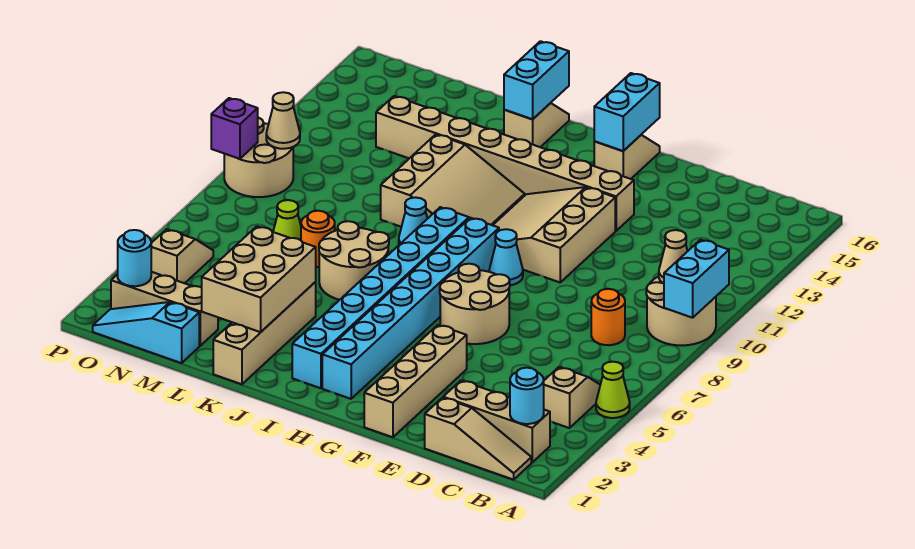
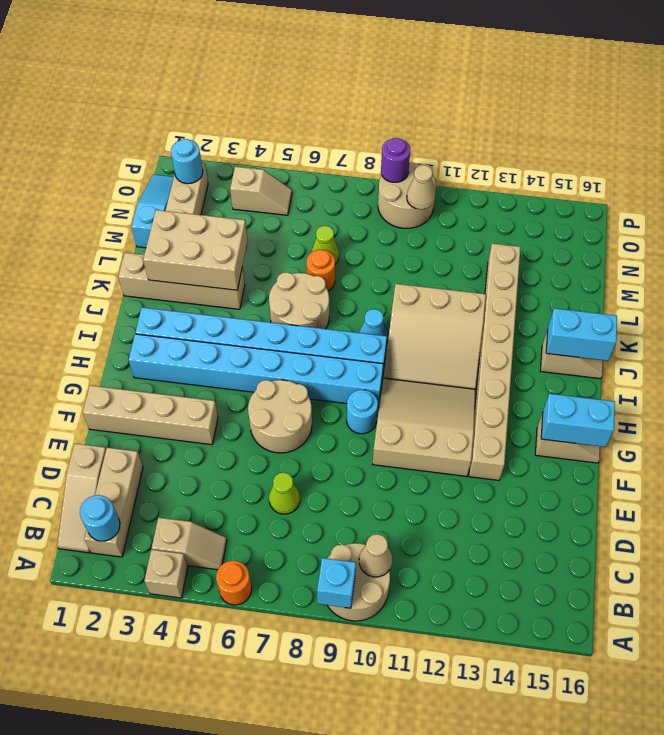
none -> tan brick A4 level 1
lime cone A5 level 1 -> lime cone D7 level 1
cyan brick A9:A10 level 2 -> cyan brick A9 level 2
orange round brick C8 level 1 -> orange round brick A6 level 1
cyan cone G9 level 1 -> cyan round brick G9 level 1
purple brick P9 level 2 -> purple round brick P9 level 2

